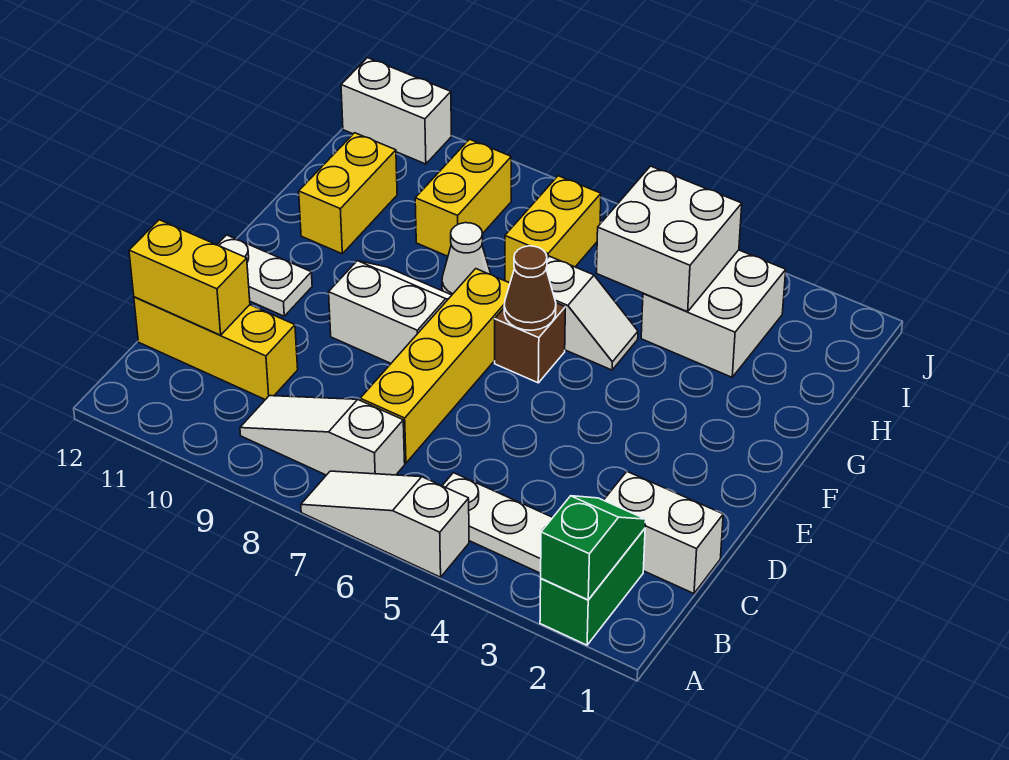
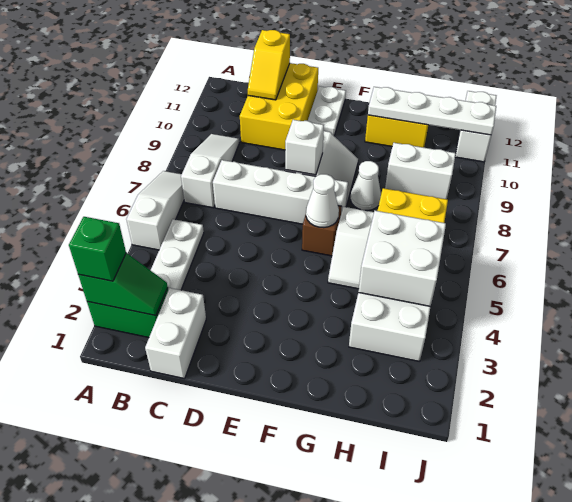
none -> green brick A2 level 3
yellow brick C7:F7 level 1 -> white brick C7:F7 level 1
yellow brick C10:C12 level 1 -> yellow brick C10:D12 level 1
yellow brick C11:C12 level 2 -> yellow slope C11:C12 level 2 top 12
none -> white brick E8 level 2
brown cone F6 level 2 -> white cone F6 level 2
none -> white plate G11:J11 level 2
yellow brick H9:I9 level 1 -> white brick H9:I9 level 1

